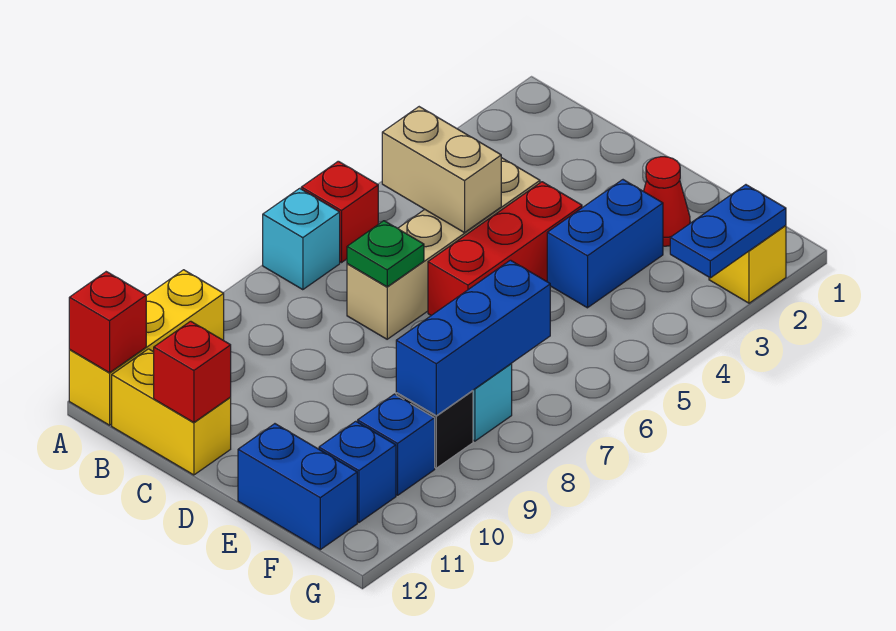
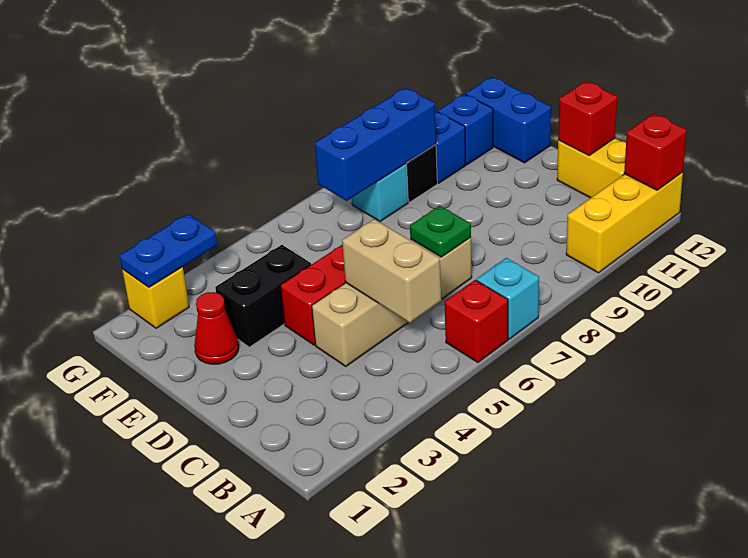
blue brick E3:E4 level 1 -> black brick E3:E4 level 1

